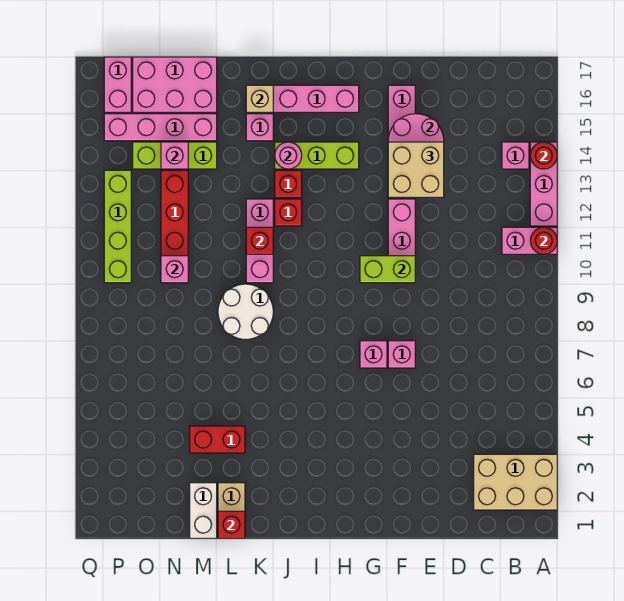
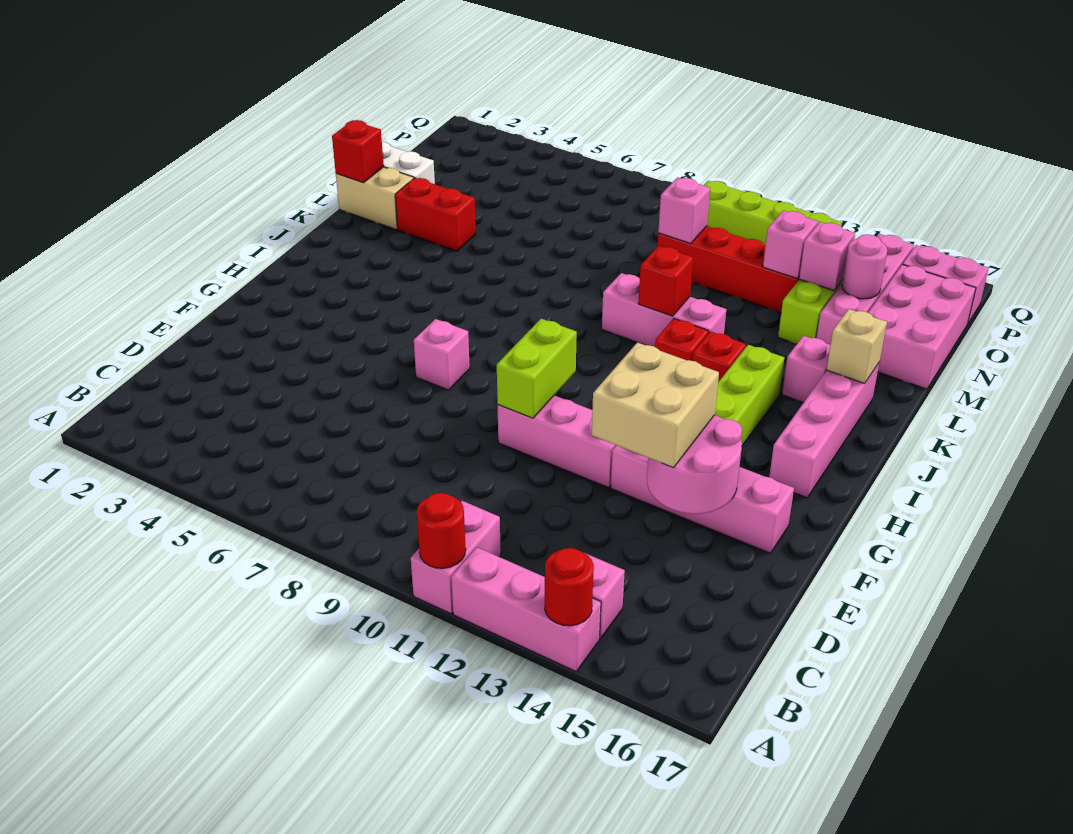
tan brick A2:C3 level 1 -> none
pink brick F7 level 1 -> pink brick N13 level 2
pink round brick J14 level 2 -> pink round brick N15 level 2
white round brick K8:L9 level 1 -> none
red brick L4:M4 level 1 -> red brick L3:L4 level 1

